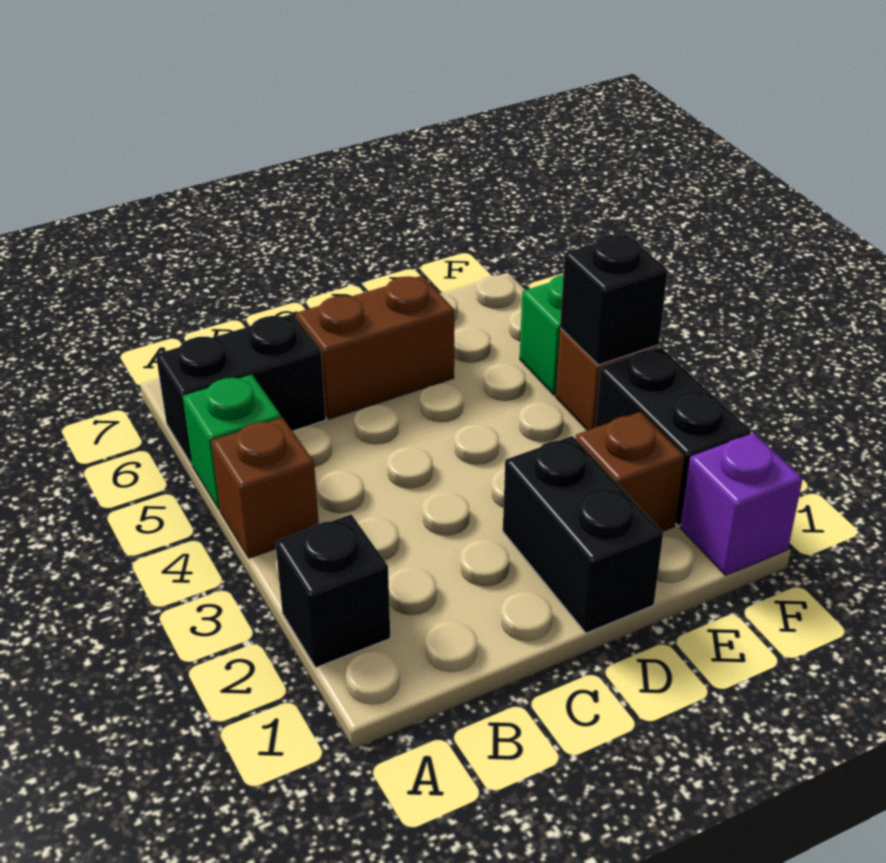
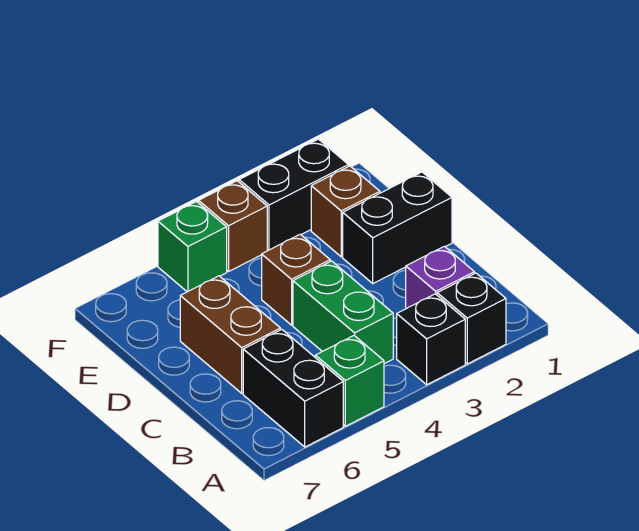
brown brick A4 level 1 -> brown brick D4 level 1
none -> green brick B4:C4 level 1
purple brick F1 level 1 -> purple brick B2 level 1
black brick F4 level 2 -> black brick A3 level 1

